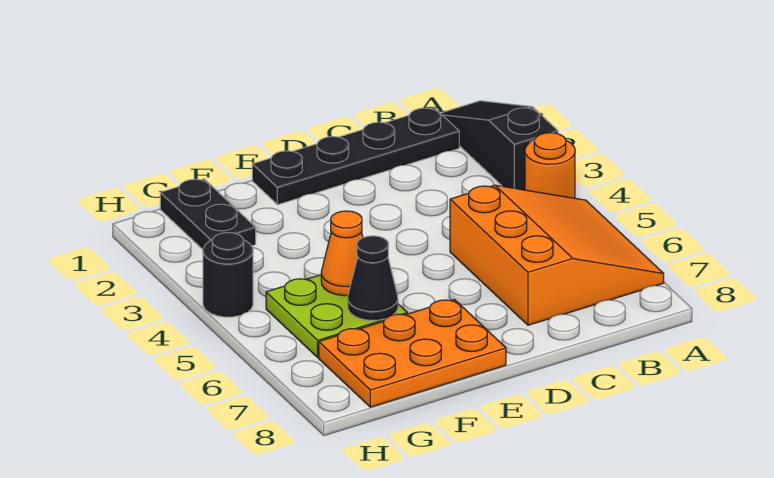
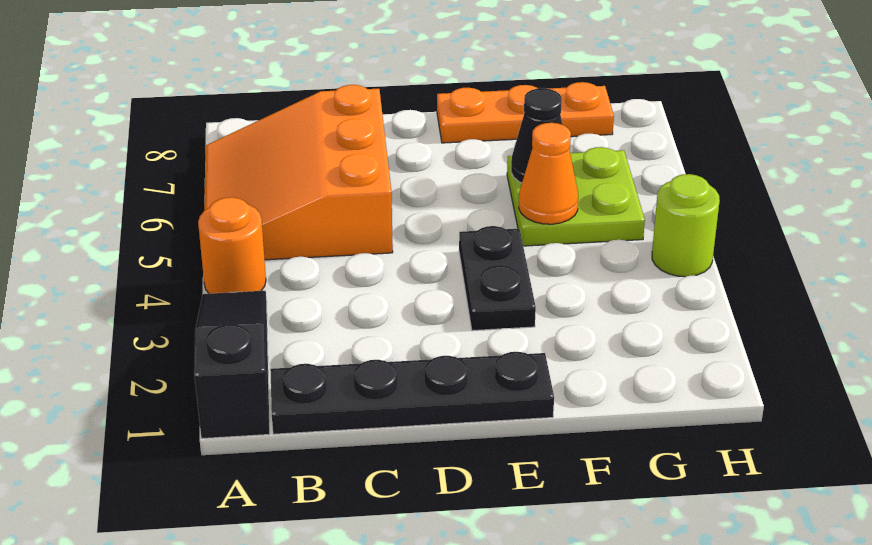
black slope A1:A3 level 1 top 3 -> black slope A1:A3 level 1 top 1
orange plate E7:G8 level 1 -> orange plate E8:G8 level 1
black plate G1:G2 level 1 -> black plate E3:E4 level 1
black round brick H4 level 1 -> lime round brick H4 level 1

